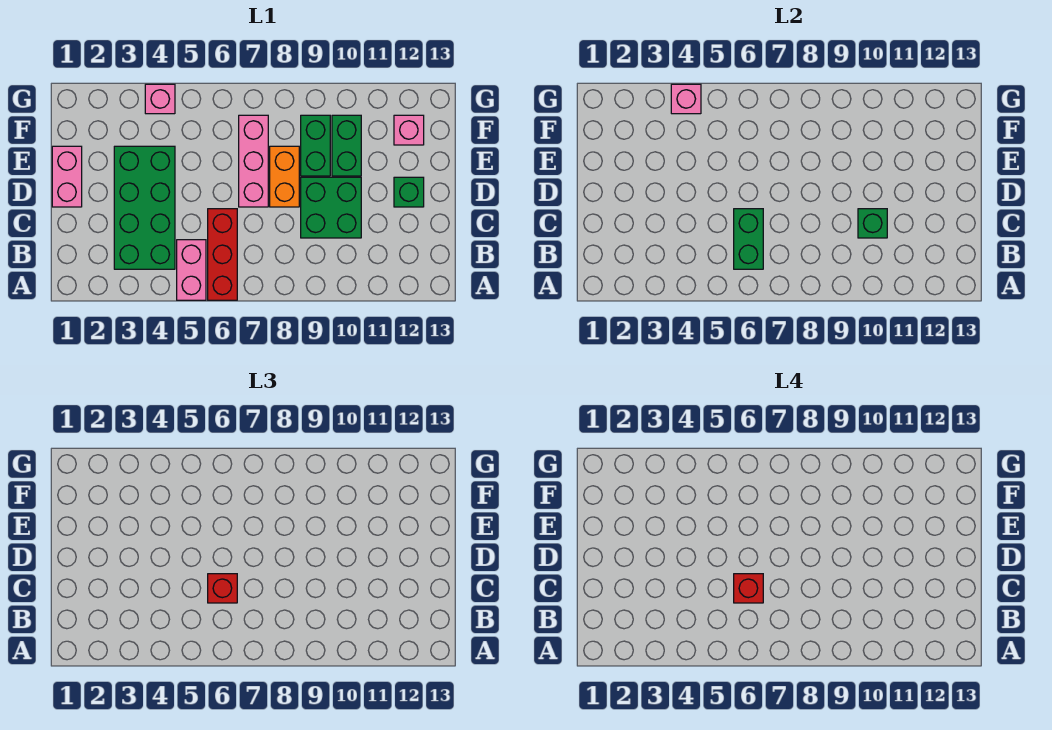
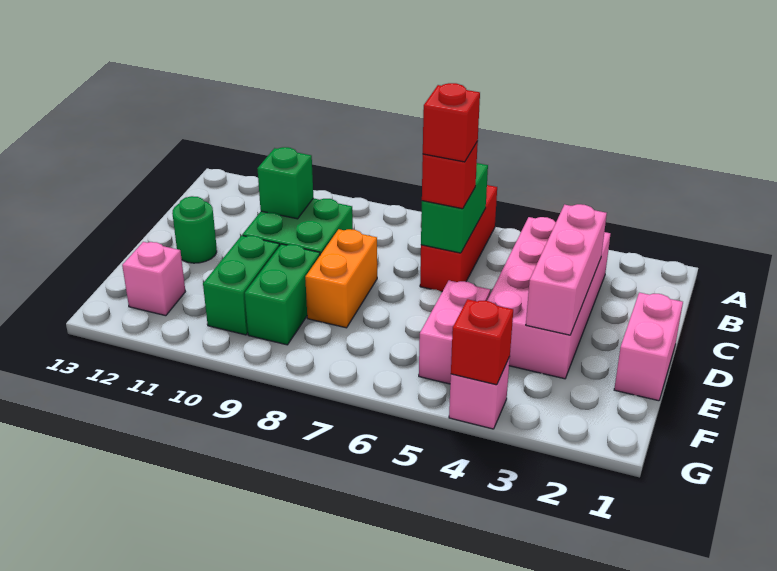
pink brick A5:B5 level 1 -> pink brick E5:F5 level 1
green brick B3:E4 level 1 -> pink brick B3:E4 level 1
pink brick D7:F7 level 1 -> pink brick C3:E3 level 2
green brick D12 level 1 -> green round brick D12 level 1
pink brick G4 level 2 -> red brick G4 level 2

